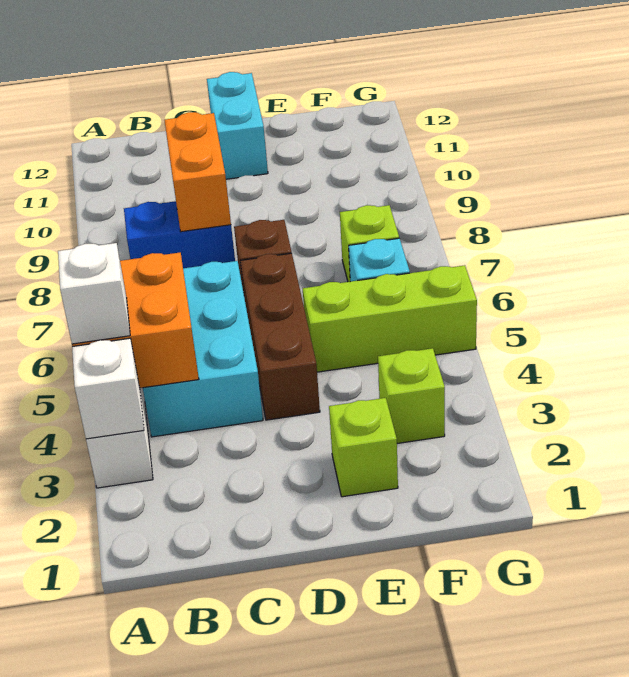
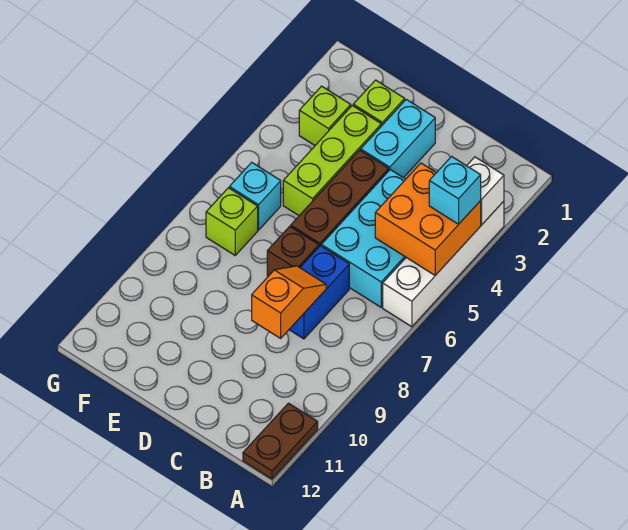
white brick A4 level 3 -> cyan brick A4 level 3
none -> brown plate A11:A12 level 1
blue brick B8:C8 level 1 -> blue brick C7:C8 level 1
orange brick C8:C9 level 2 -> orange slope C8:C9 level 2 top 9
cyan brick D11:D12 level 1 -> cyan brick D2:D3 level 1
lime brick E5:G5 level 1 -> lime brick E3:E5 level 1

